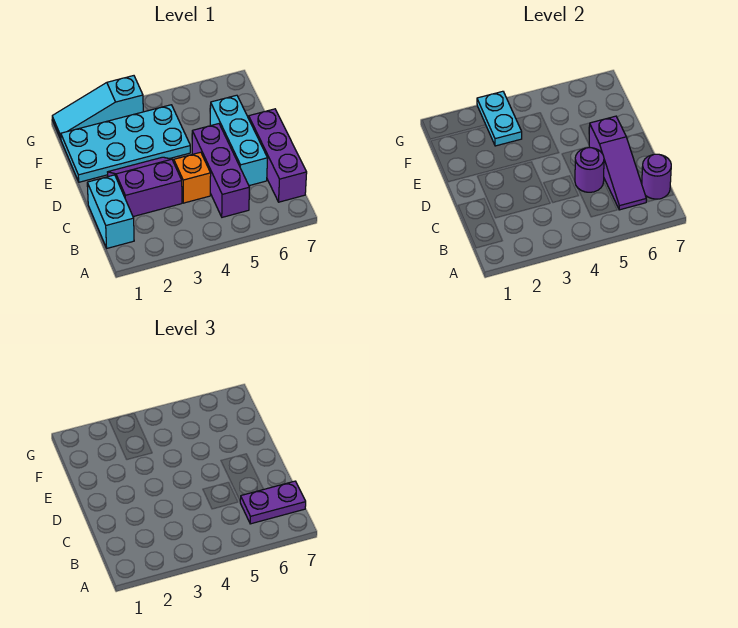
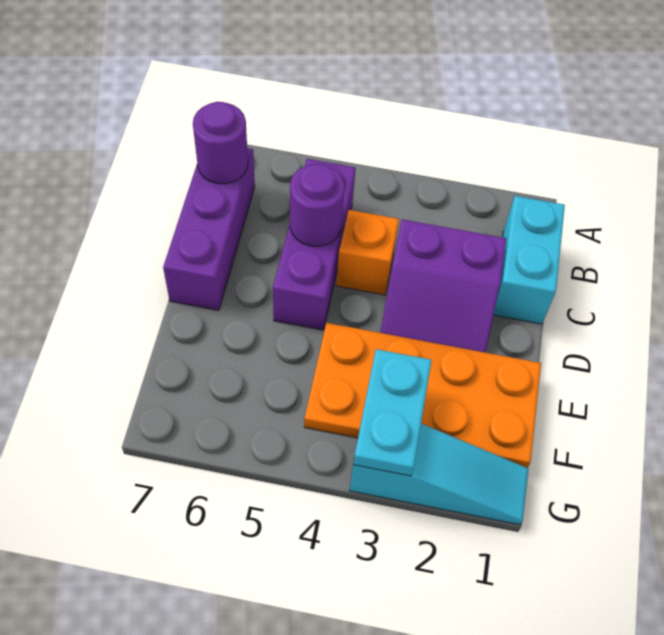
purple slope B6:D6 level 2 top D -> none
purple plate B6:B7 level 3 -> none
cyan brick C6:E6 level 1 -> none
cyan plate E1:F4 level 1 -> orange plate E1:F4 level 1

